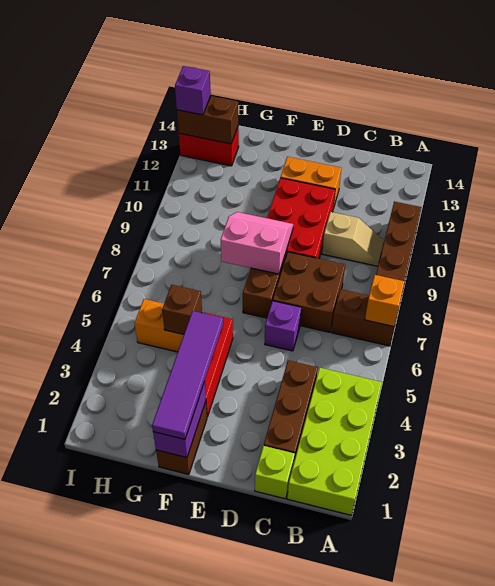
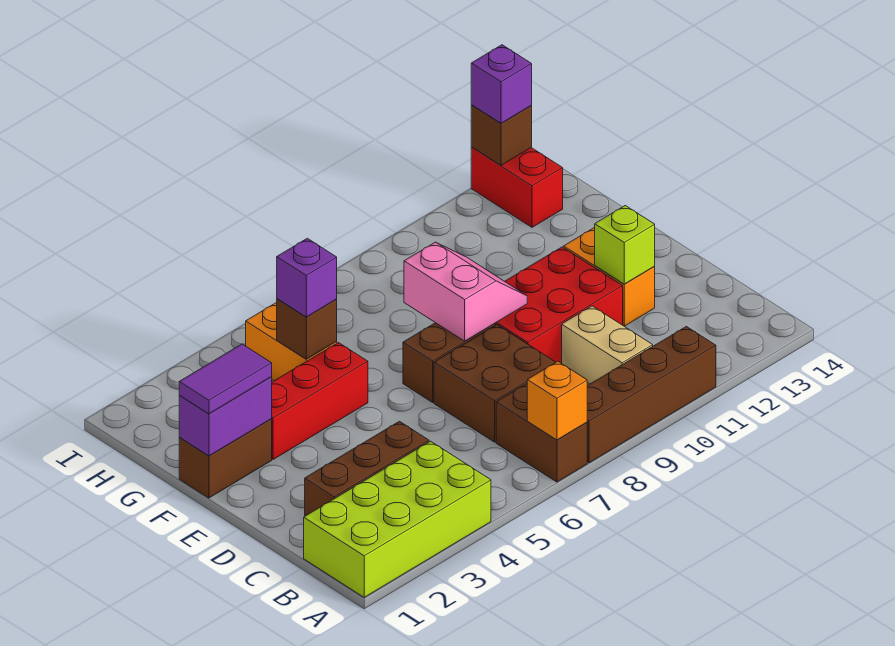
tan slope B10:C10 level 1 top C -> tan brick B10:C10 level 1
lime brick C1 level 1 -> lime brick D12 level 2
purple brick D6 level 1 -> purple brick G5 level 3
purple tile F1:F4 level 3 -> purple tile F1:F2 level 3
brown brick H13:I13 level 2 -> brown brick I13 level 2

